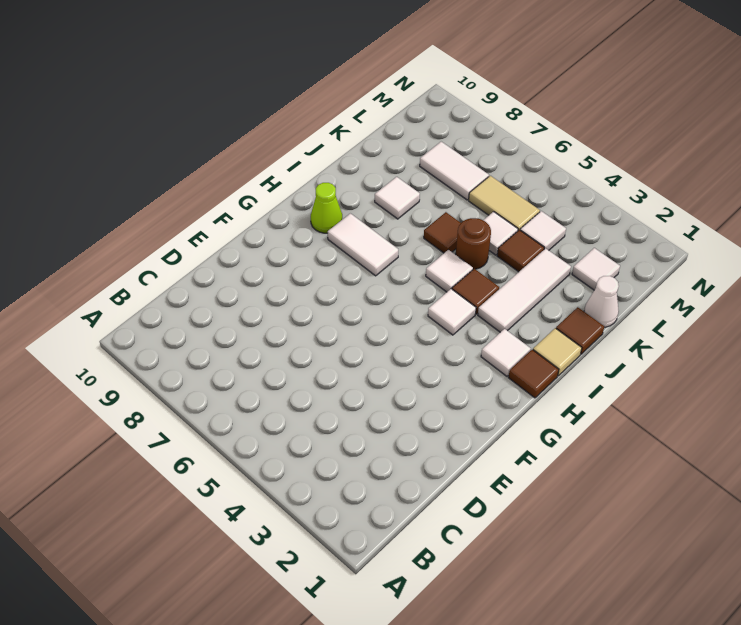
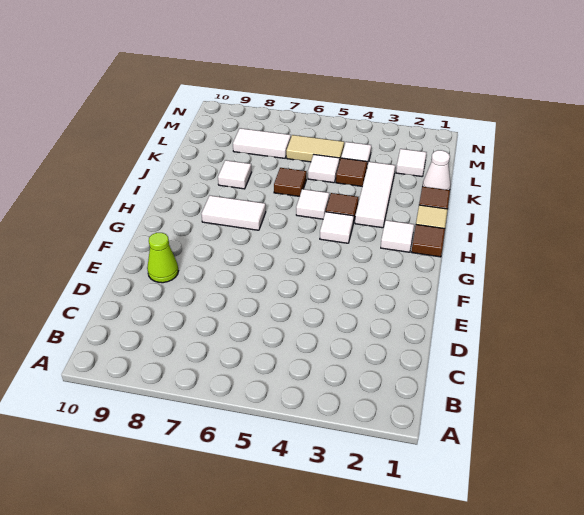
lime cone H9 level 1 -> lime cone E9 level 1
brown round brick J5 level 1 -> none

